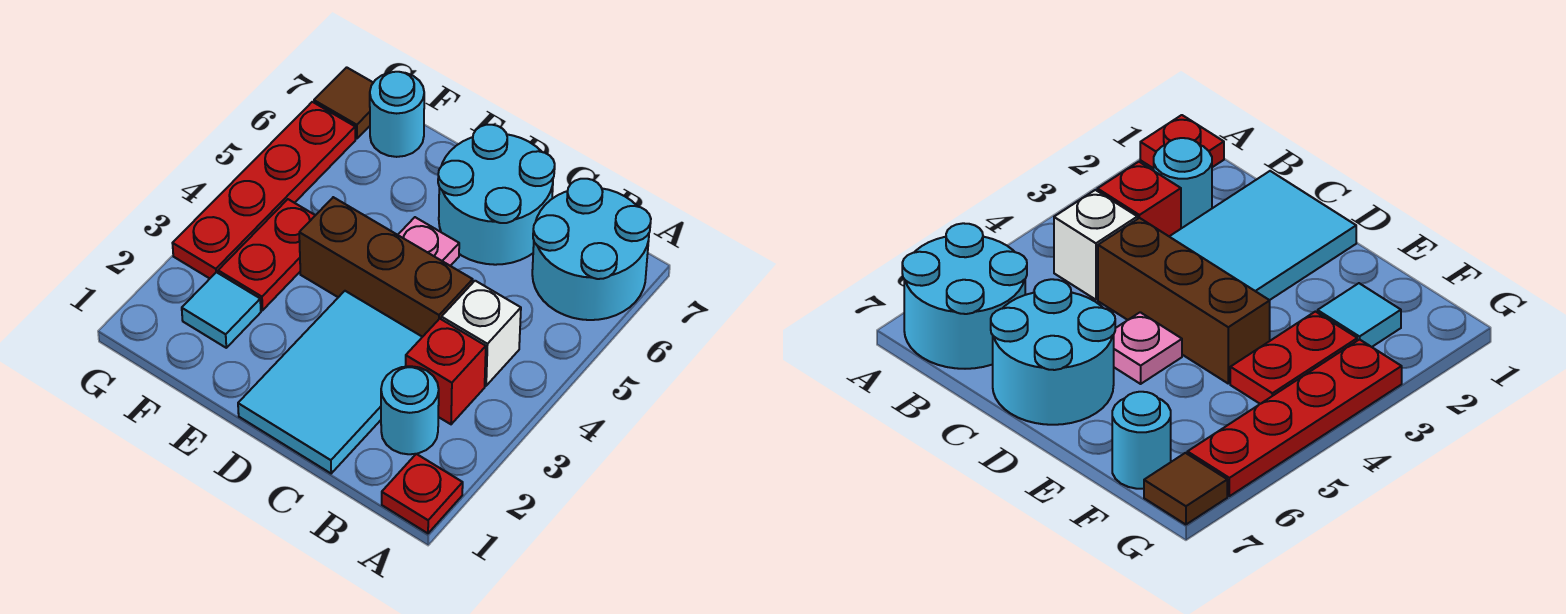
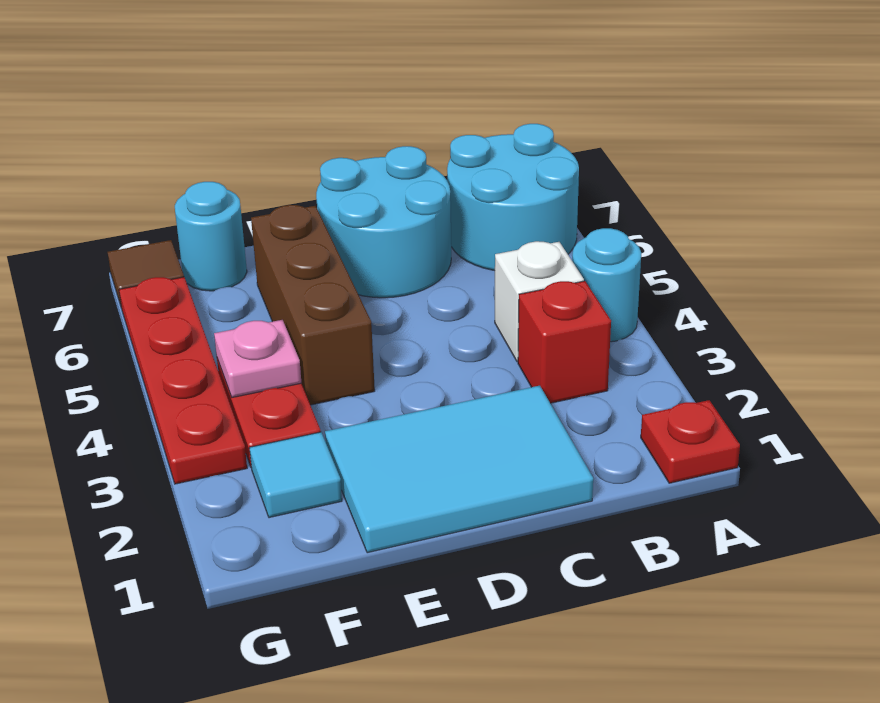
cyan round brick B2 level 1 -> cyan round brick A4 level 1
cyan tile C1:D3 level 1 -> cyan tile C1:E2 level 1
brown brick C4:E4 level 1 -> brown brick E4:E6 level 1
pink plate D5 level 1 -> pink plate F4 level 2

